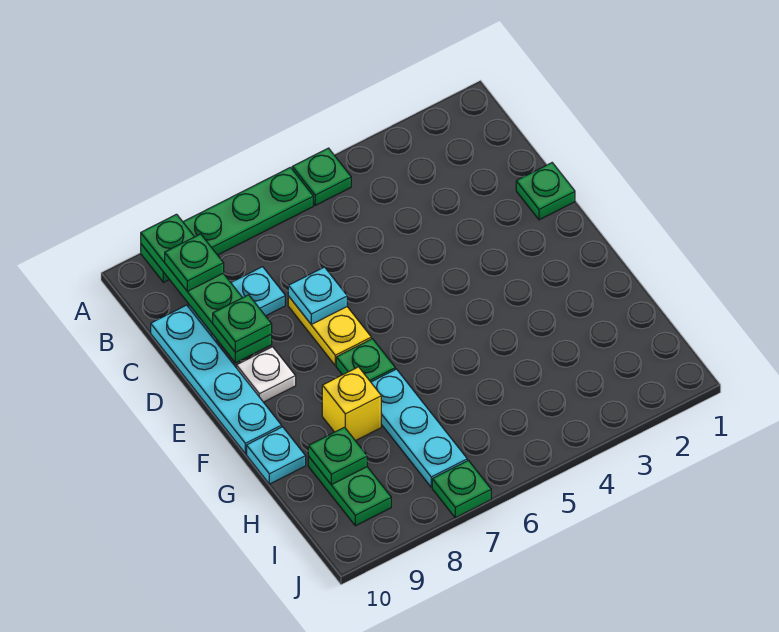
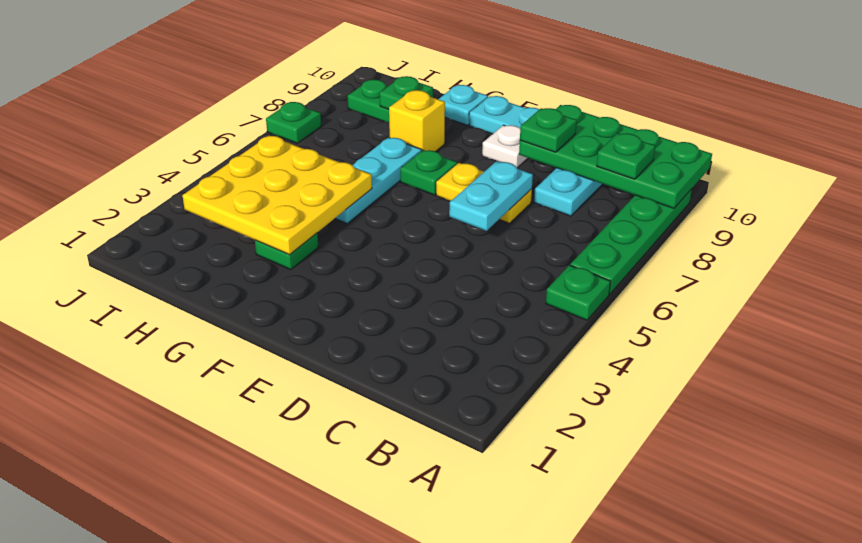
green plate A9:D9 level 2 -> green plate A9:D10 level 2
green plate D1 level 1 -> green plate G3 level 1
cyan plate D7 level 2 -> cyan plate D6:D7 level 2
none -> yellow plate G3:I5 level 2
cyan plate G7:I7 level 1 -> cyan plate G5:G7 level 1

